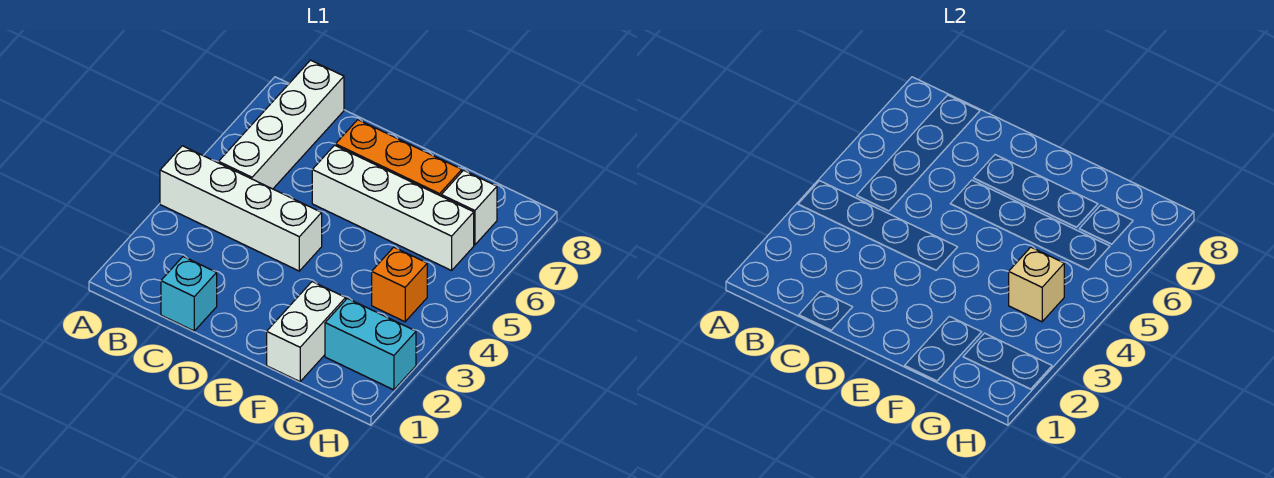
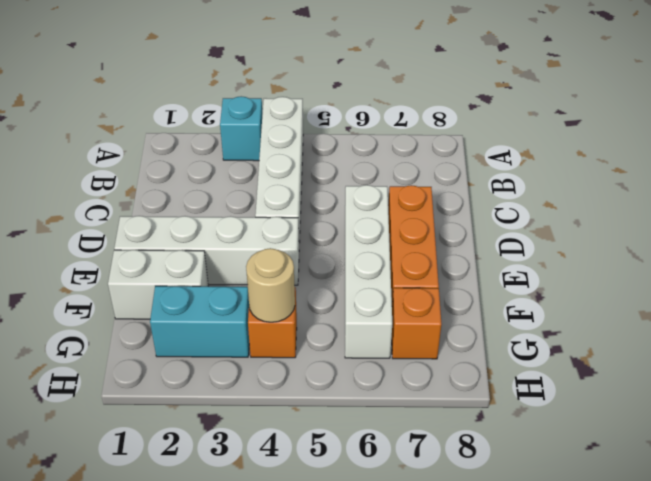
white brick B5:B8 level 1 -> white brick E1:E4 level 1
cyan brick C1 level 1 -> cyan brick A3 level 1
cyan brick G2:H2 level 1 -> cyan brick G2:G3 level 1
tan brick G4 level 2 -> tan round brick G4 level 2
white brick G7 level 1 -> orange brick G7 level 1

